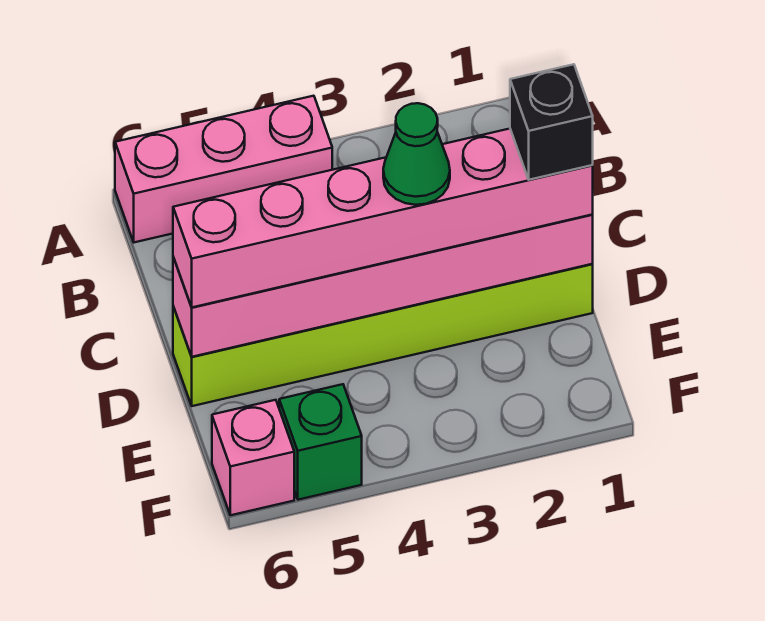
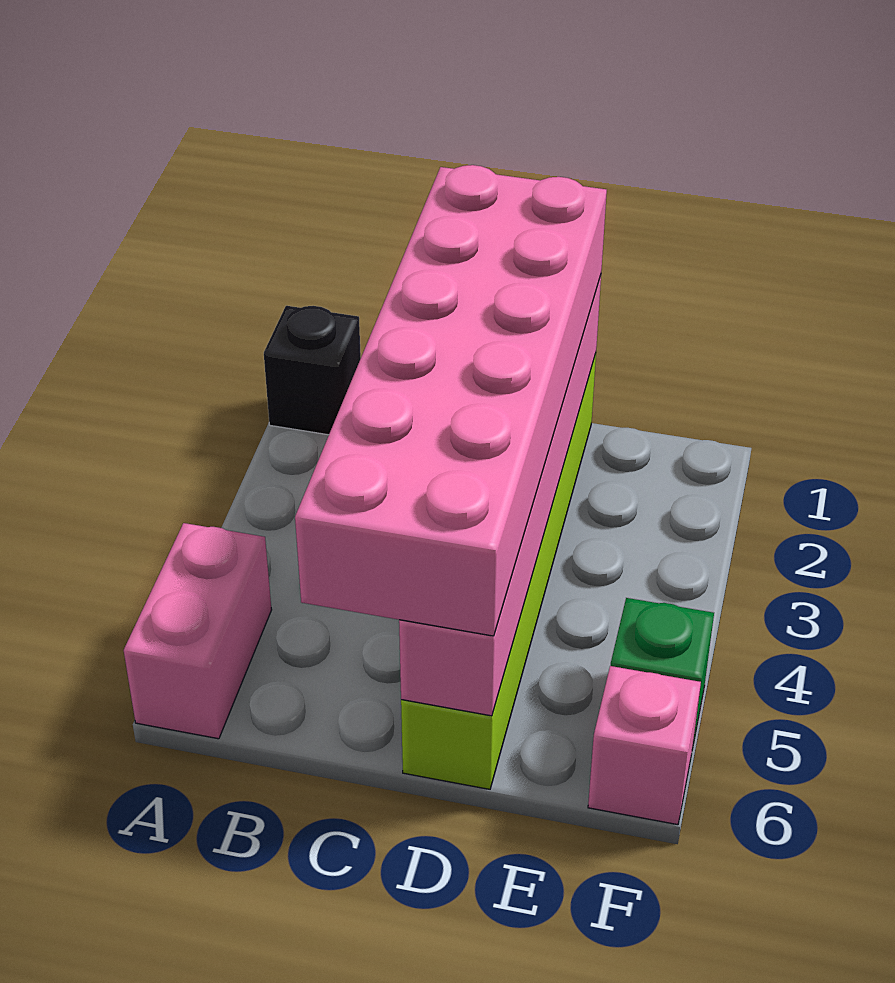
pink brick A4:A6 level 1 -> pink brick A5:A6 level 1
pink brick D1:D6 level 3 -> pink brick C1:D6 level 3
black brick D1 level 4 -> black brick A1 level 1
green cone D3 level 4 -> none

